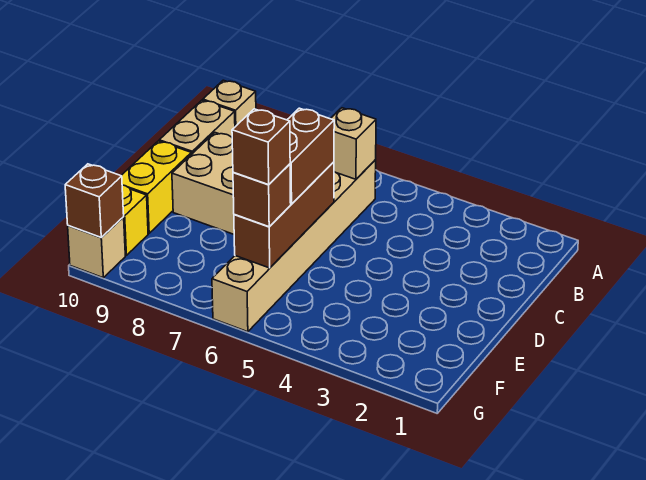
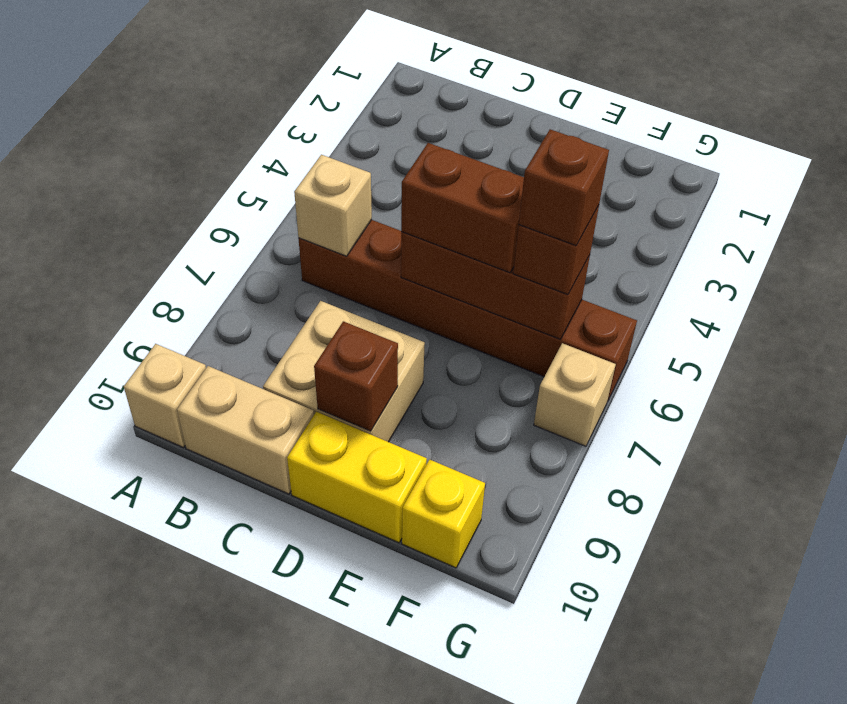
tan brick B6:G6 level 1 -> brown brick B6:G6 level 1
tan brick G10 level 1 -> tan brick G7 level 1
brown brick G10 level 2 -> brown brick D9 level 2

